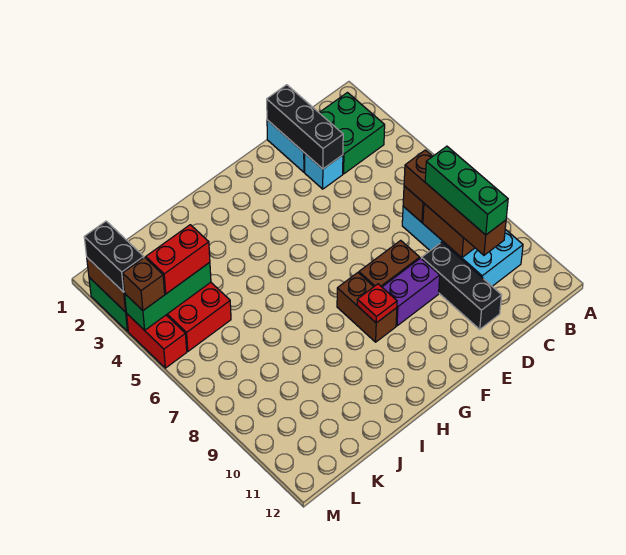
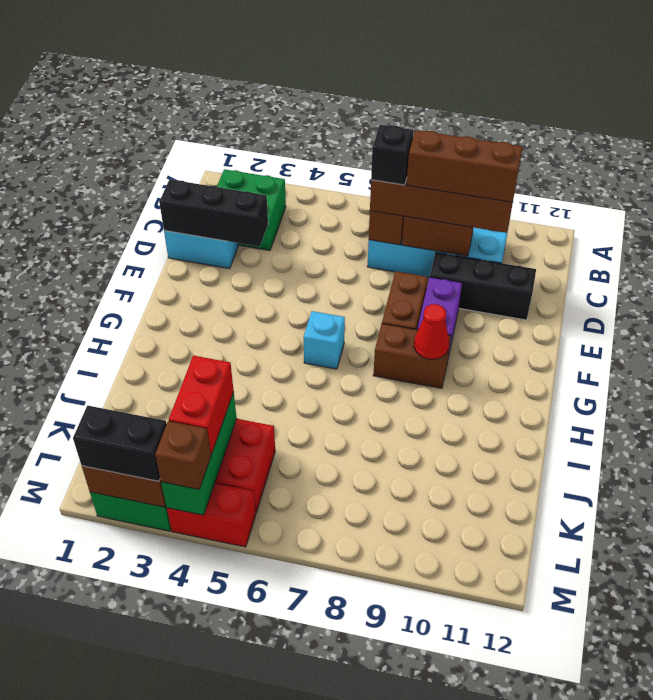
none -> black brick C7 level 4
green brick C8:C10 level 4 -> brown brick C8:C10 level 4
cyan brick D3 level 1 -> cyan brick G6 level 1
red plate G9 level 2 -> red cone G9 level 2

